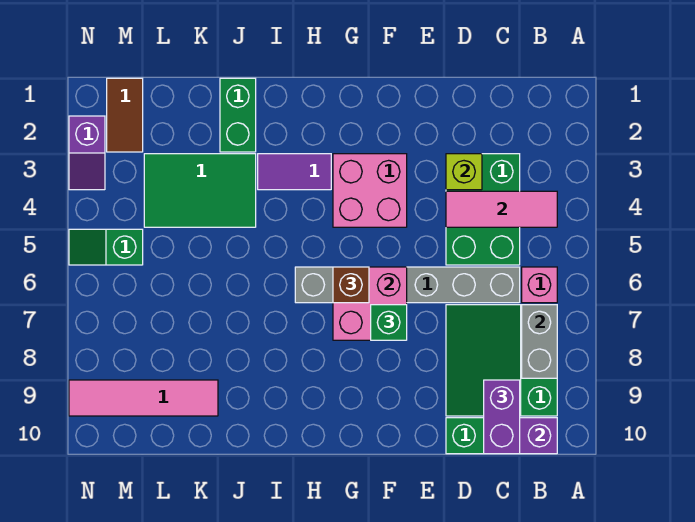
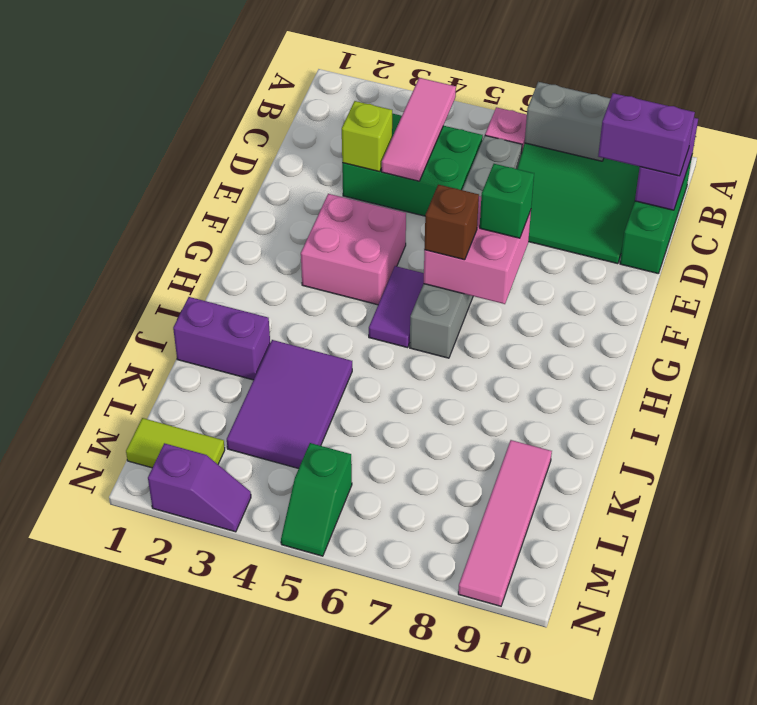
purple tile H3:I3 level 1 -> purple tile G5:H5 level 1
green brick J1:J2 level 1 -> purple brick J1:J2 level 1
green tile J3:L4 level 1 -> purple tile J3:L4 level 1
brown tile M1:M2 level 1 -> lime tile M1:M2 level 1

